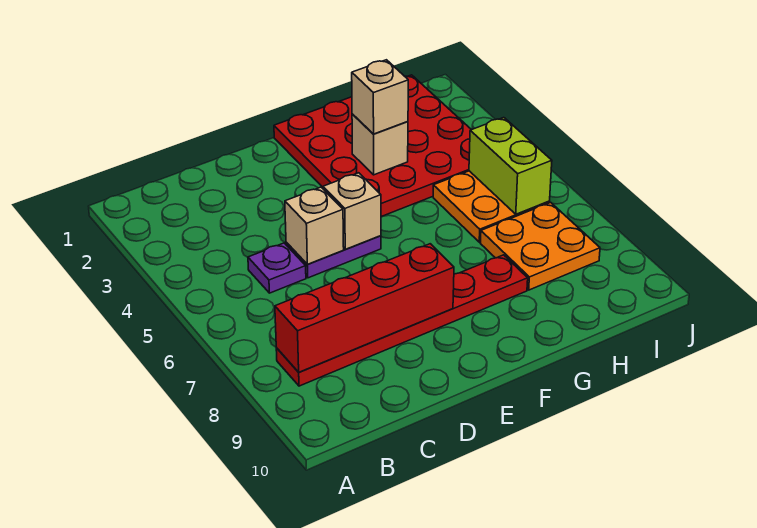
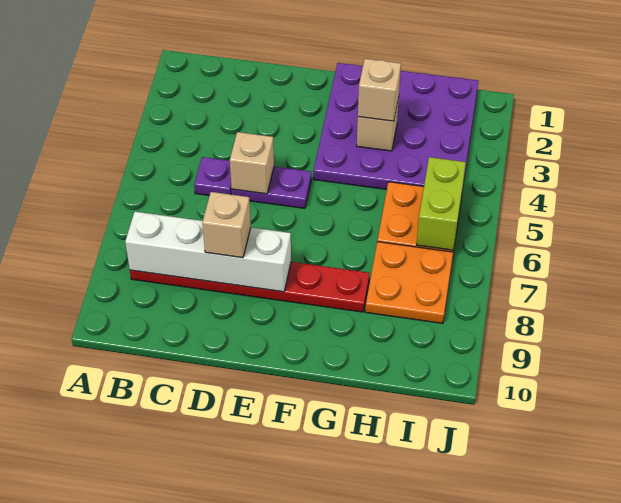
red brick B8:E8 level 2 -> white brick B8:E8 level 2
tan brick E5 level 2 -> tan brick D8 level 3
red plate F1:I4 level 1 -> purple plate F1:I4 level 1

